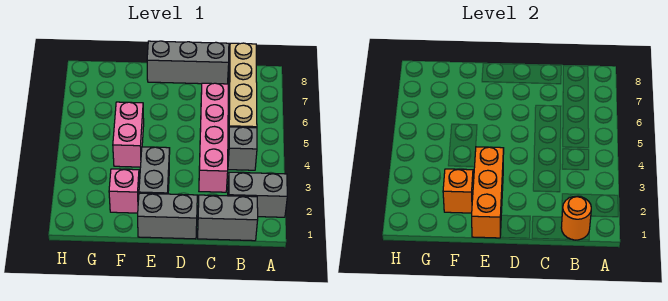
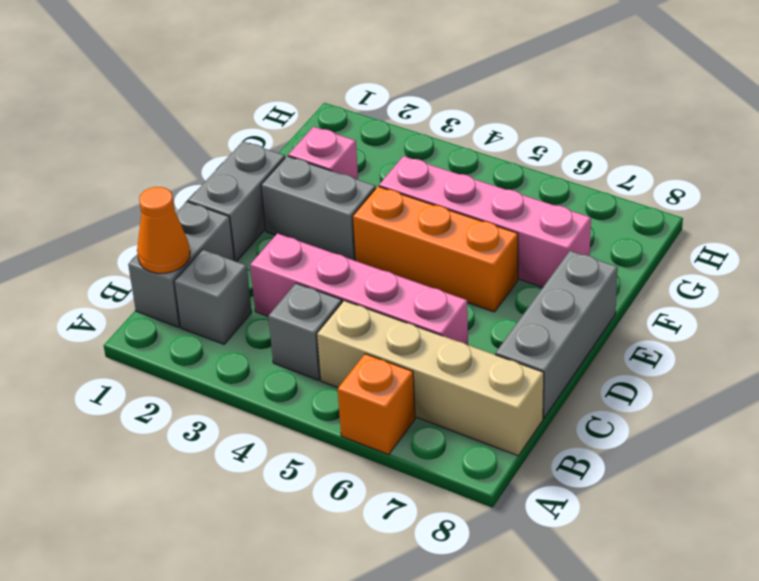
grey brick A2:B2 level 1 -> grey brick B2 level 1
orange round brick B1 level 2 -> orange cone B1 level 2
orange brick E1:E3 level 2 -> orange brick E4:E6 level 1
orange brick F2 level 2 -> orange brick A6 level 1
pink brick F4:F5 level 1 -> pink brick F4:F7 level 1

